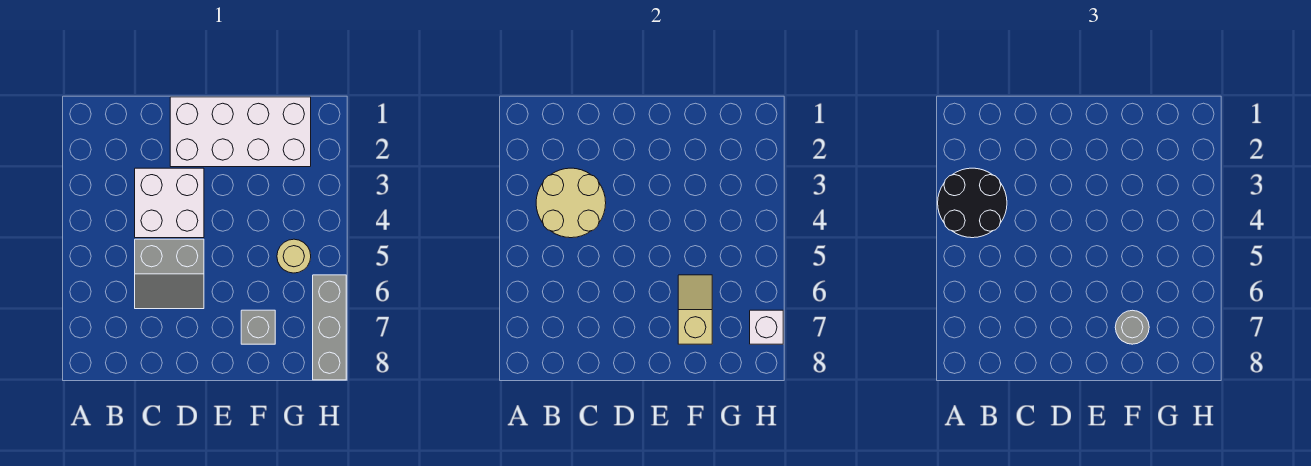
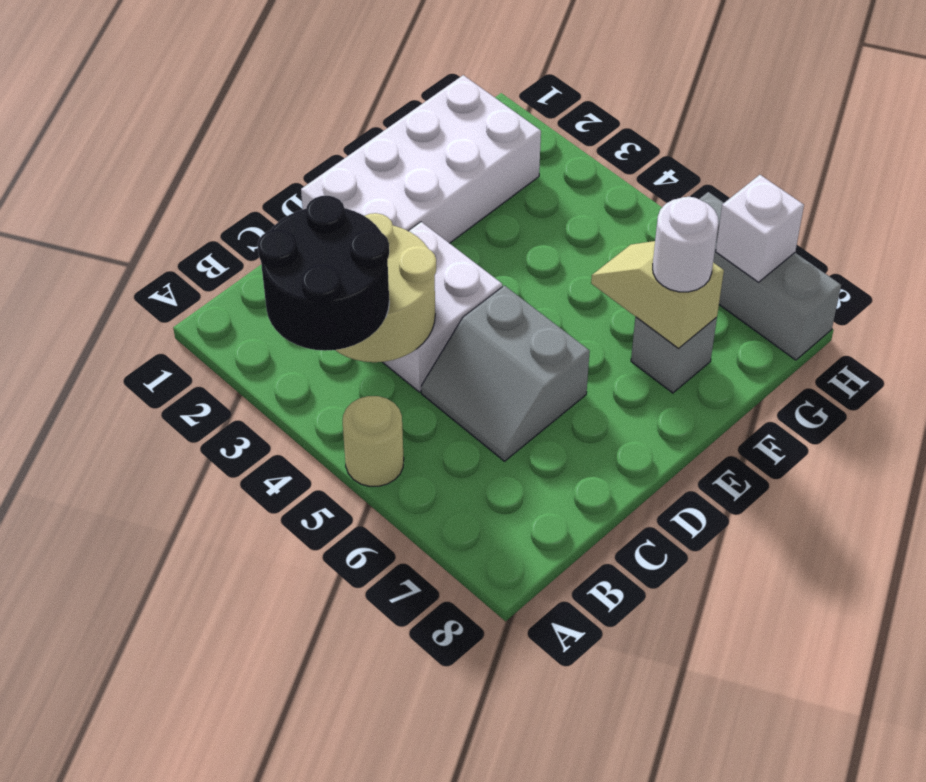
grey slope C5:D6 level 1 top 5 -> grey slope C5:D6 level 1 top D
grey round brick F7 level 3 -> white round brick F7 level 3
tan round brick G5 level 1 -> tan round brick A5 level 1

